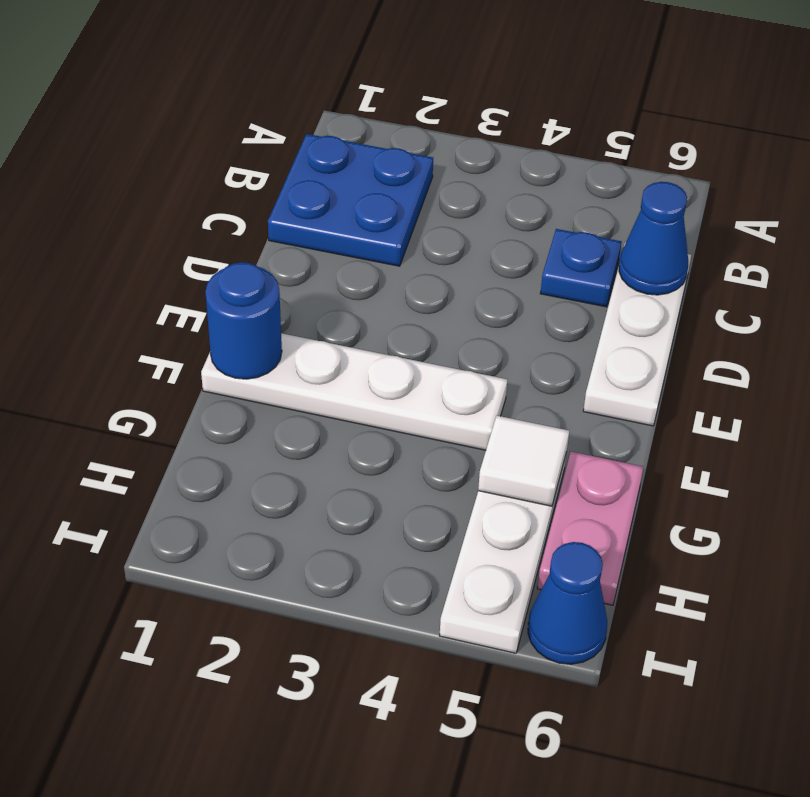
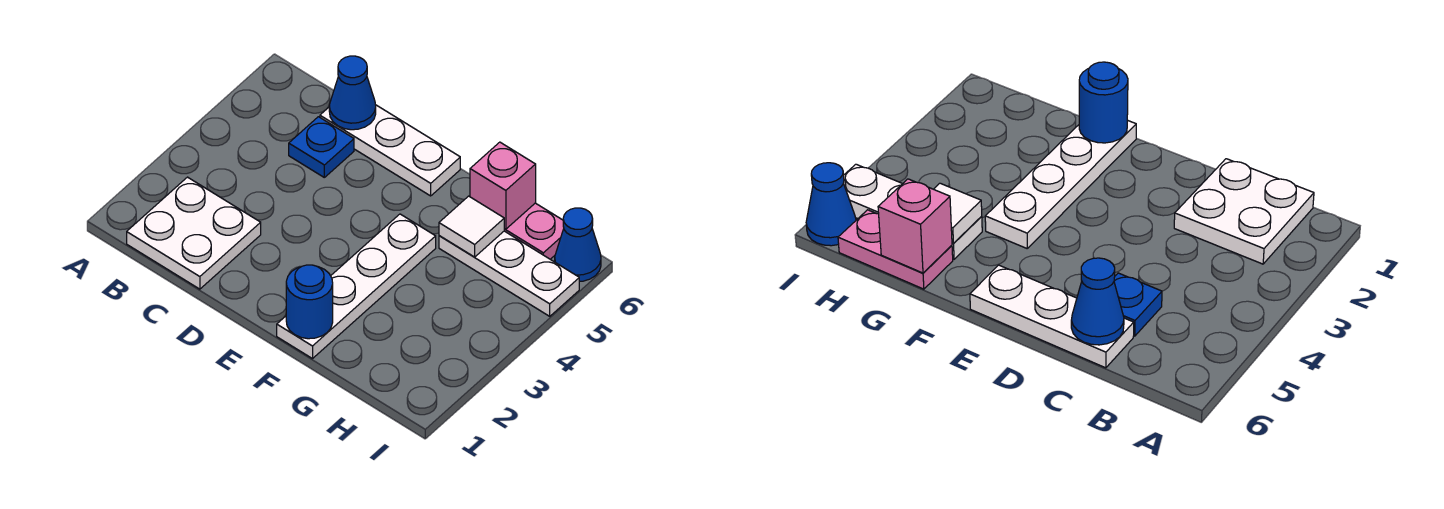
blue plate B1:C2 level 1 -> white plate B1:C2 level 1
none -> pink brick G6 level 2

